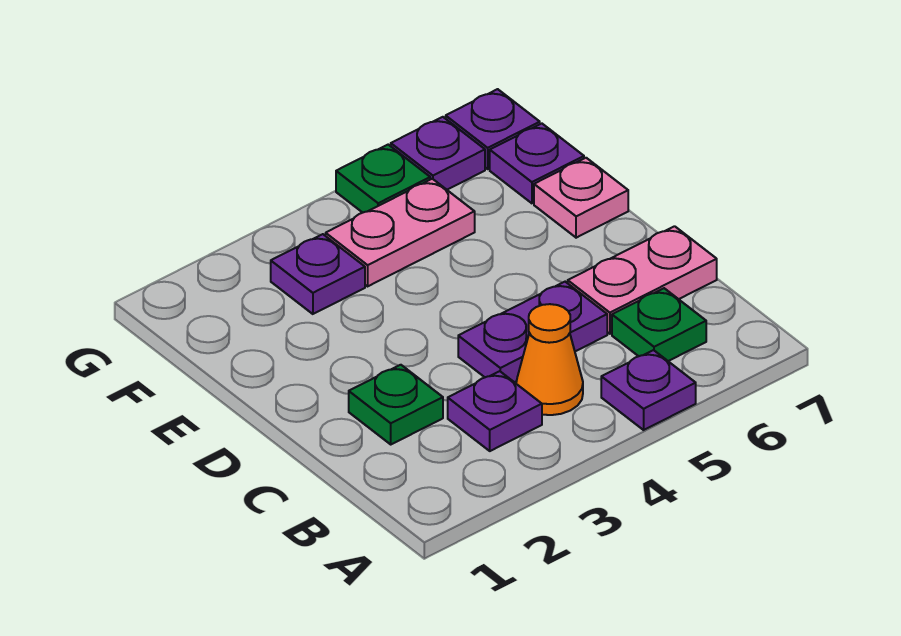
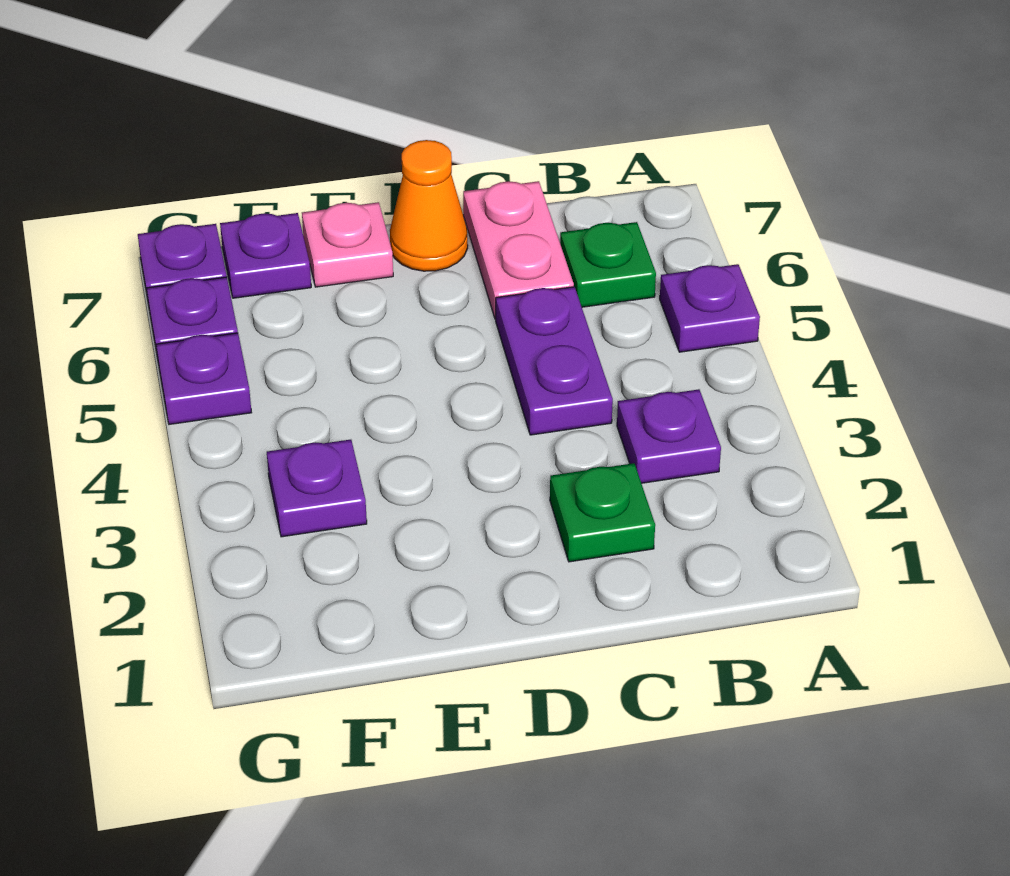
orange cone B4 level 1 -> orange cone D7 level 1
pink plate F4:F5 level 1 -> none
green plate G5 level 1 -> purple plate G5 level 1

